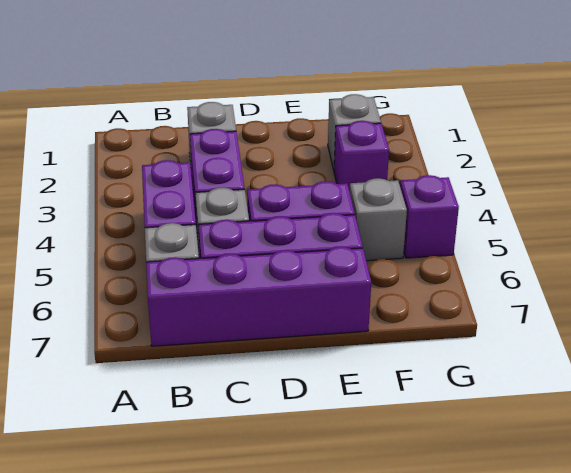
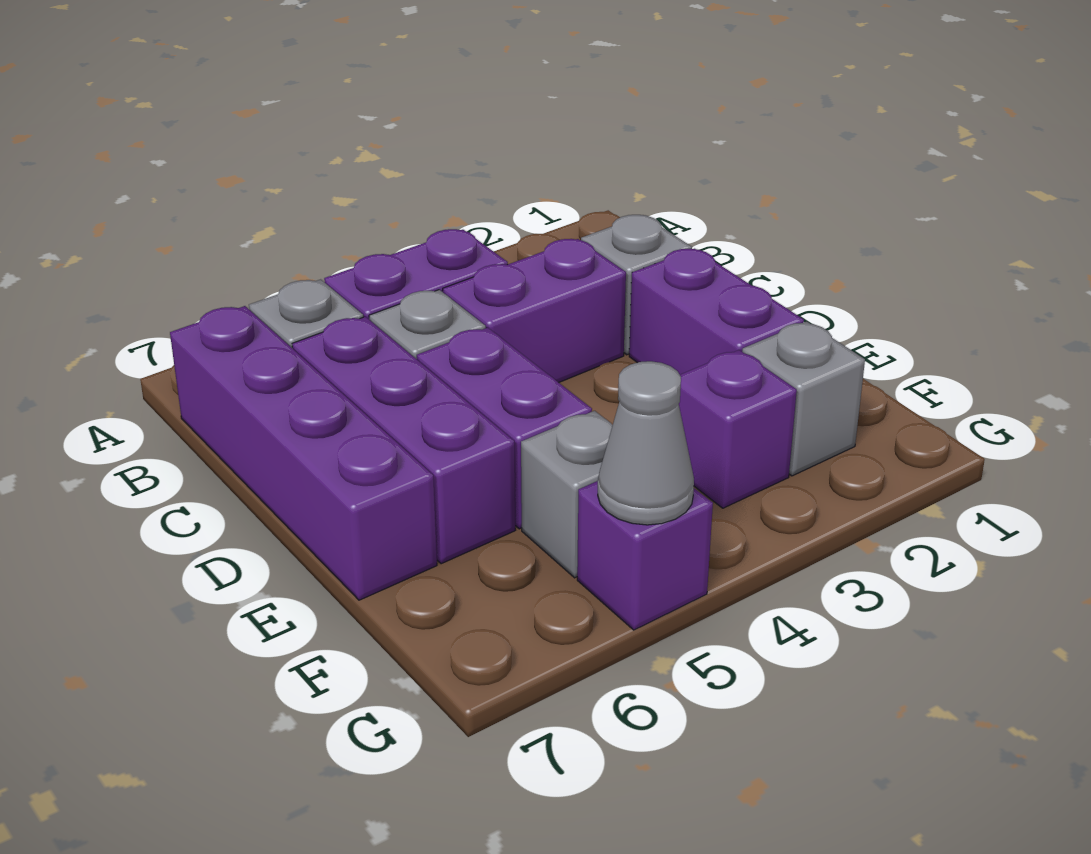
none -> purple brick D2:E2 level 1
none -> grey cone G5 level 2

